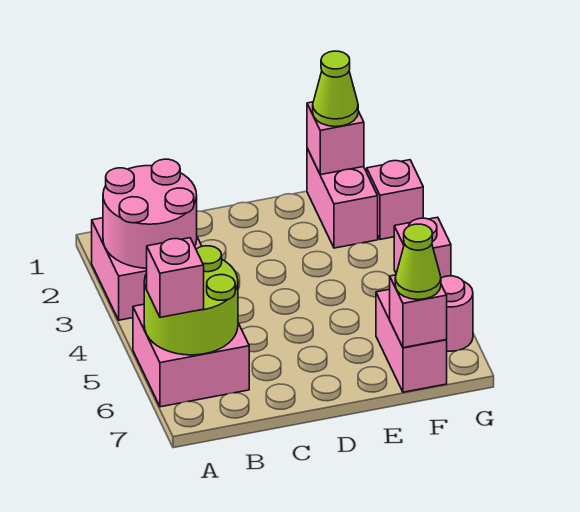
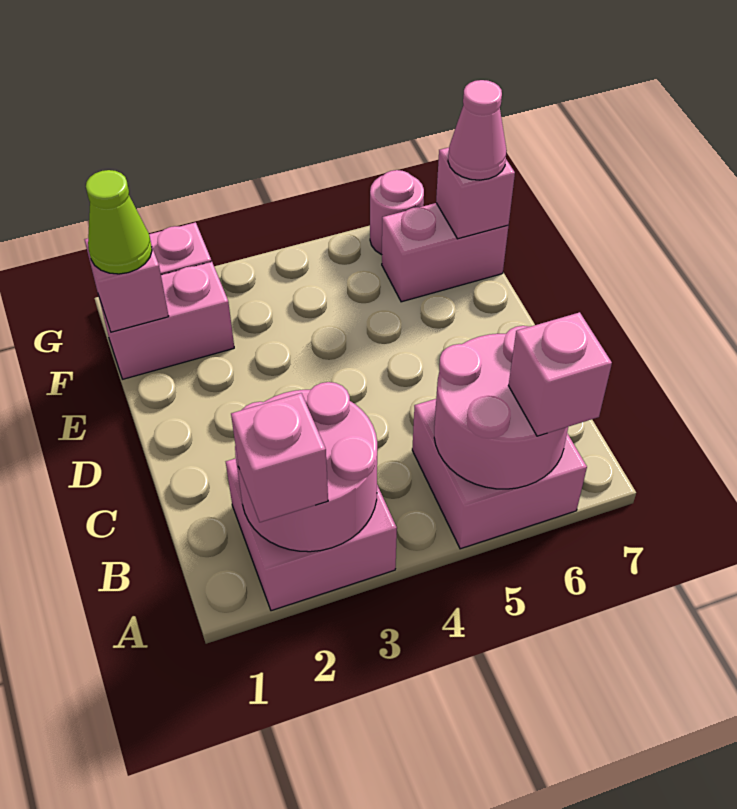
lime round brick A5:B6 level 2 -> pink round brick A5:B6 level 2
lime cone F7 level 3 -> pink cone F7 level 3
pink brick G4 level 1 -> pink brick A2 level 3

